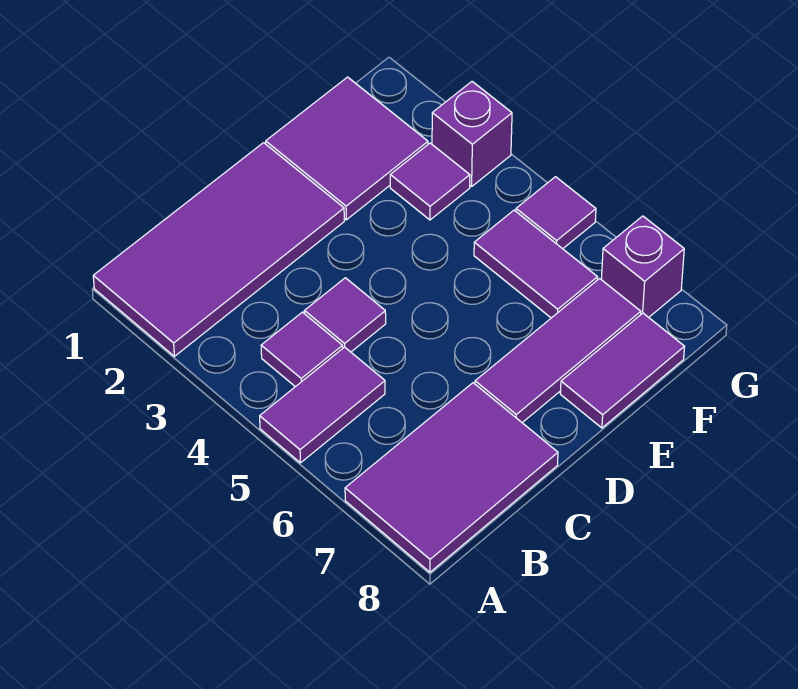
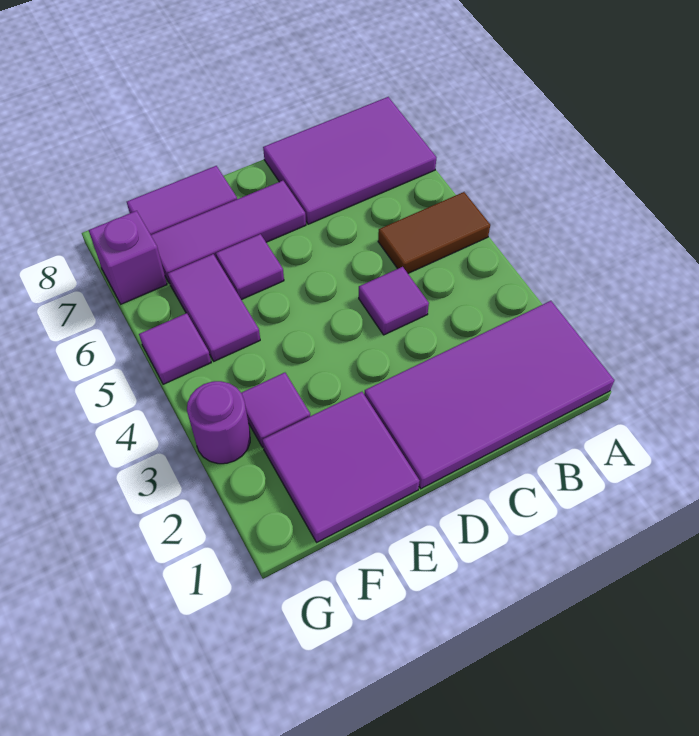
purple tile A5:B5 level 1 -> brown tile A5:B5 level 1
purple tile B4 level 1 -> purple tile E6 level 1
purple brick G3 level 1 -> purple round brick G3 level 1

